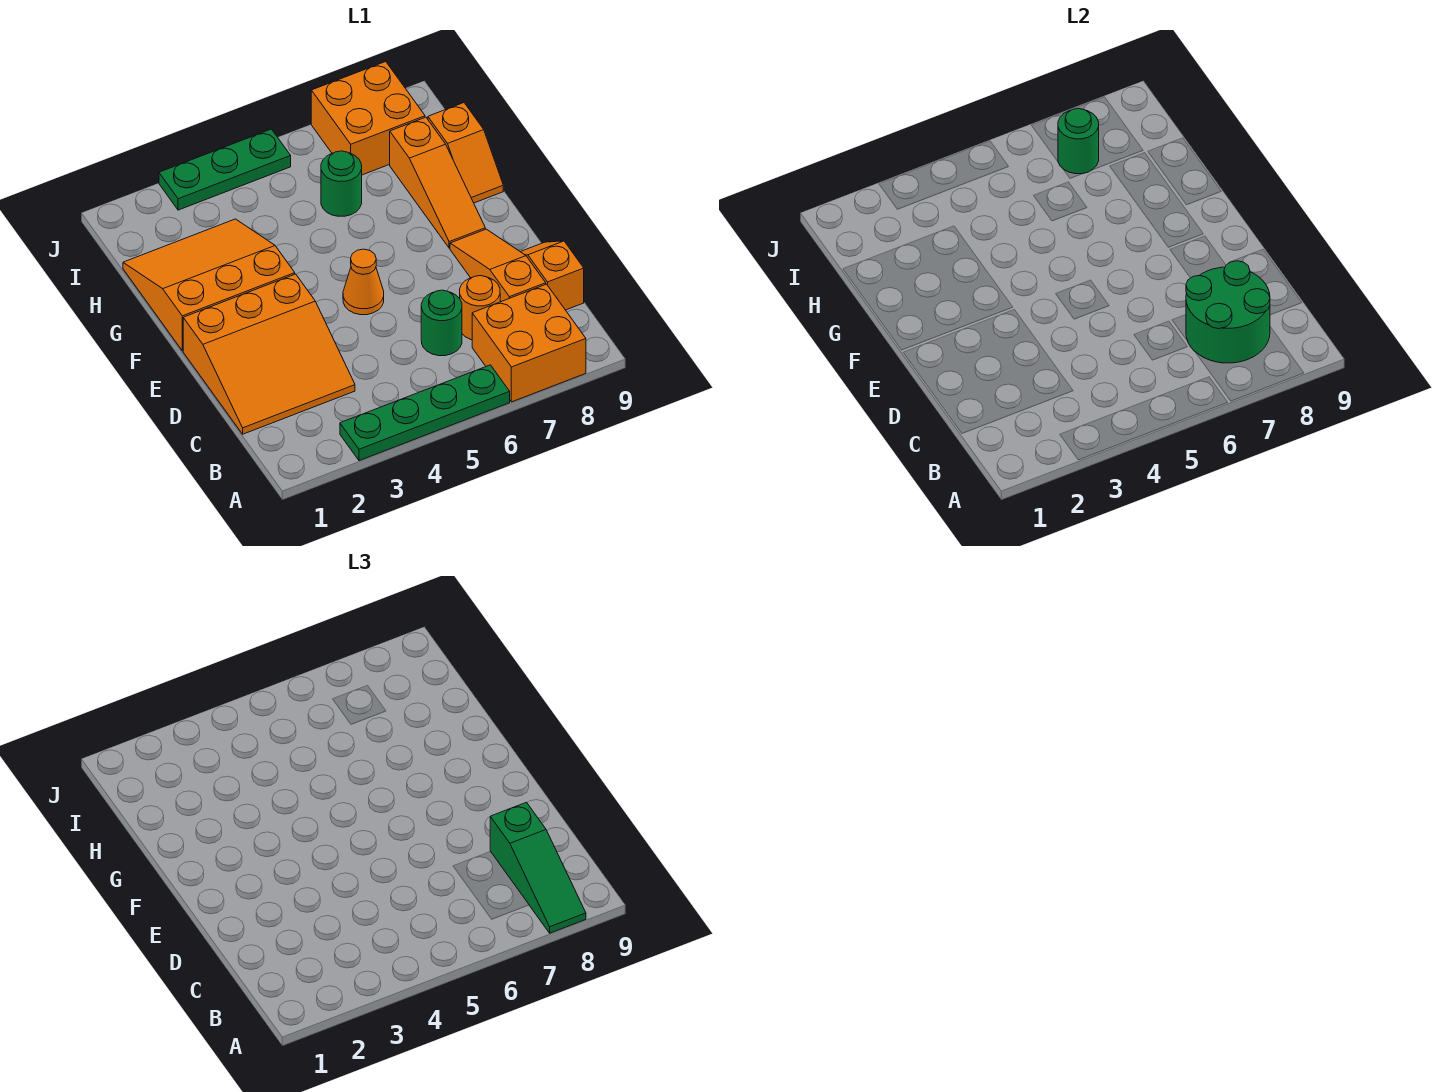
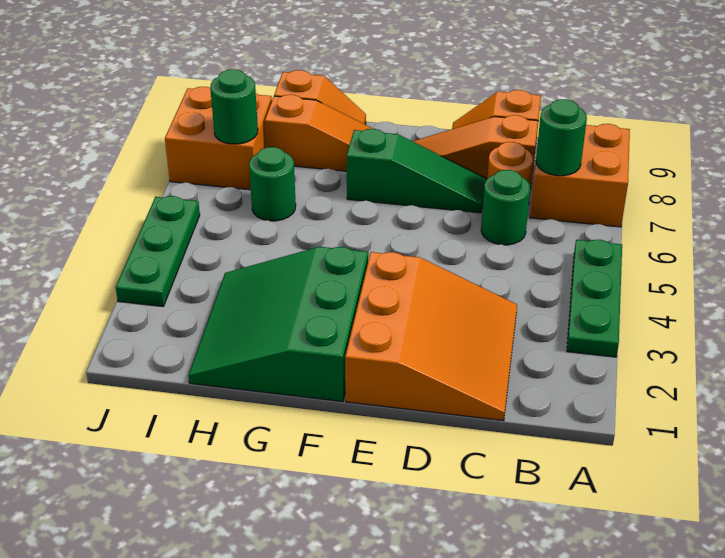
green plate A3:A6 level 1 -> green plate A3:A5 level 1
green slope A8:C8 level 3 top C -> green slope D7:F7 level 1 top F
green round brick B7:C8 level 2 -> green round brick B7 level 2
orange cone E5 level 1 -> none
orange slope F1:H3 level 1 top F -> green slope F1:H3 level 1 top F

